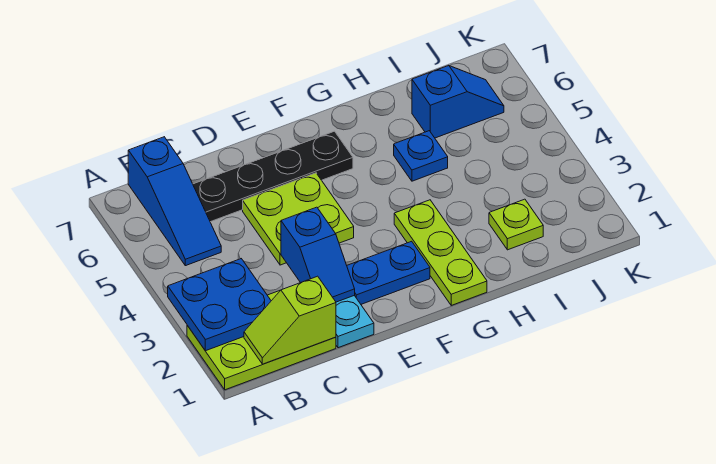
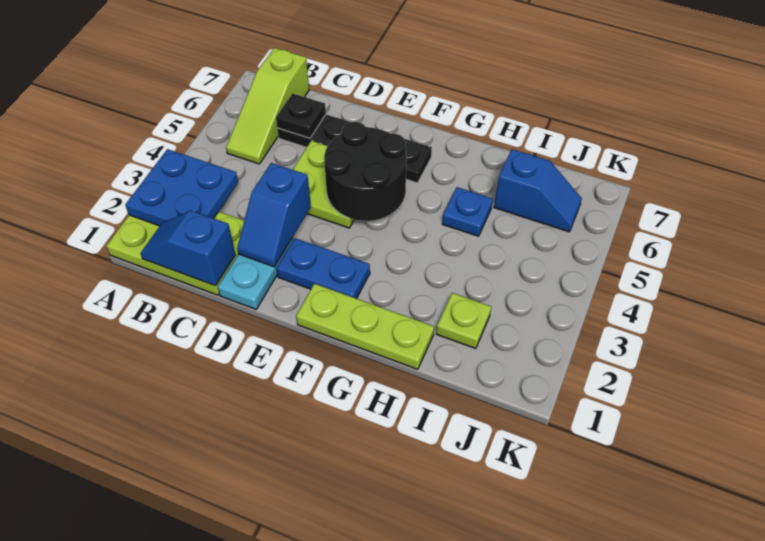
lime slope B1:C1 level 2 top C -> blue slope B1:C1 level 2 top C
blue slope B5:B7 level 1 top 7 -> lime slope B5:B7 level 1 top 7
none -> black plate C6 level 2
none -> black round brick E4:F5 level 2
lime plate G1:G3 level 1 -> lime plate F1:H1 level 1

